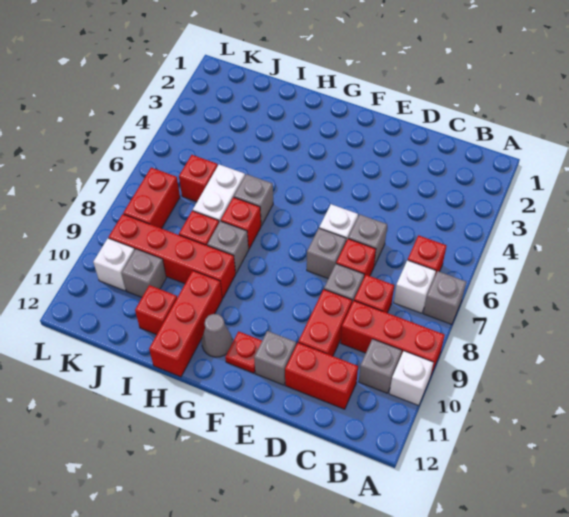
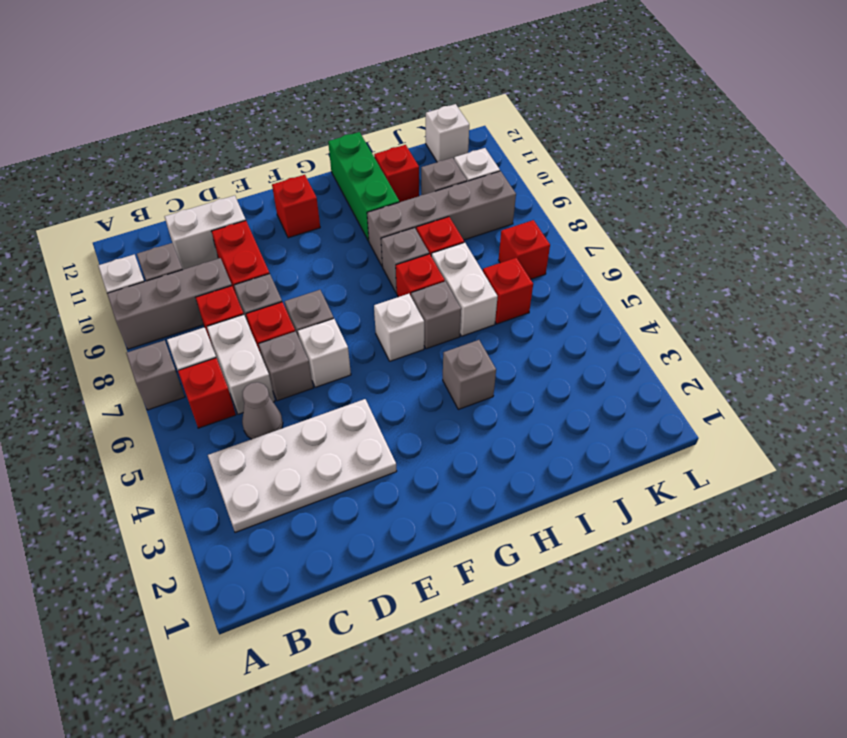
red brick A9:C9 level 1 -> grey brick A9:C9 level 1
none -> white plate B3:E4 level 1
none -> white brick C6:C7 level 1
red brick C11:D11 level 1 -> white brick C11:D11 level 1
grey brick E11 level 1 -> grey brick H4 level 1
red plate F11 level 1 -> red brick F11 level 1
none -> white brick G6 level 1
grey cone G11 level 1 -> grey cone C5 level 1
red brick H9:K9 level 1 -> grey brick H9:K9 level 1
red brick H10:H12 level 1 -> green brick H10:H12 level 1
red brick K7:K8 level 1 -> red brick K7 level 1
none -> white brick K12 level 1

